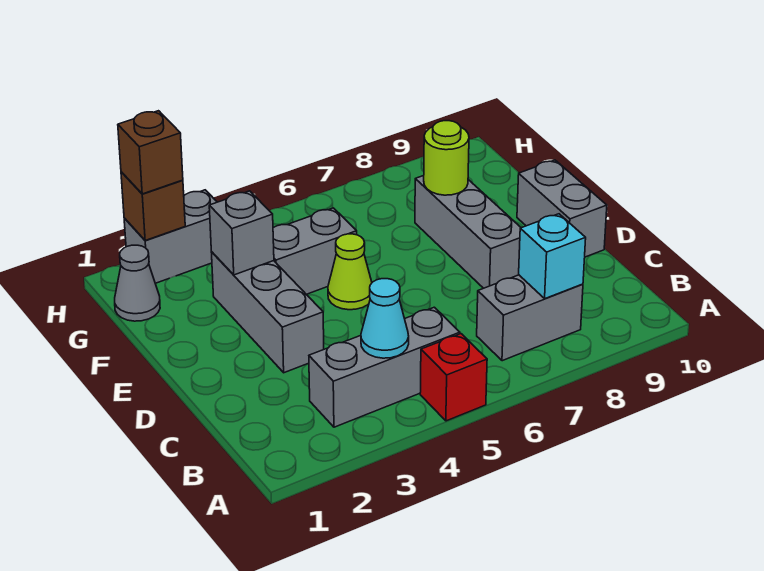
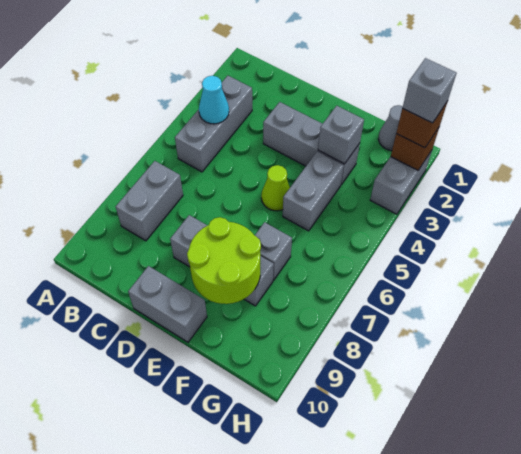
red brick A5 level 1 -> none
cyan brick B8 level 2 -> none
none -> grey brick F7 level 1
lime round brick F8 level 2 -> lime round brick E8:F9 level 2
none -> grey brick H2 level 4

